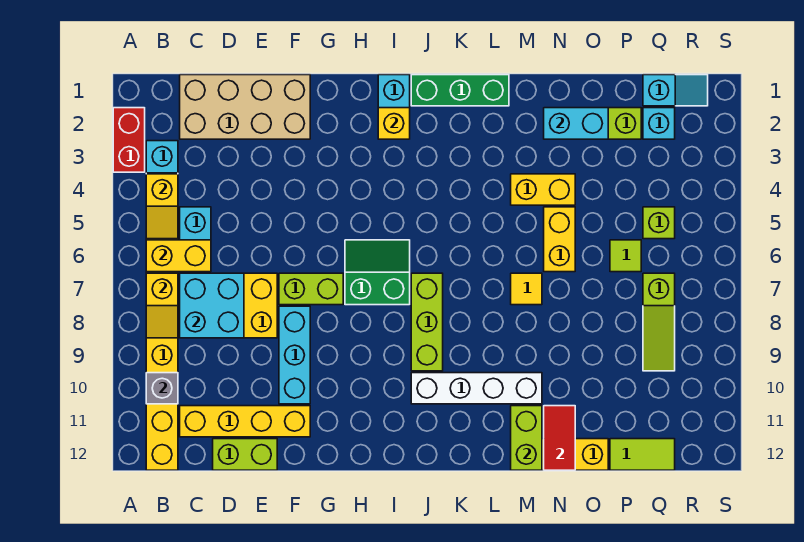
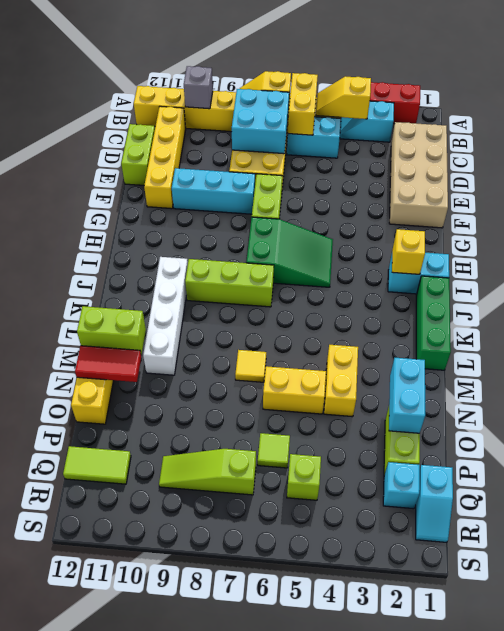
green slope H6:I7 level 1 top 7 -> green slope H5:I7 level 1 top 7
lime tile P12:Q12 level 1 -> lime tile Q11:Q12 level 1

